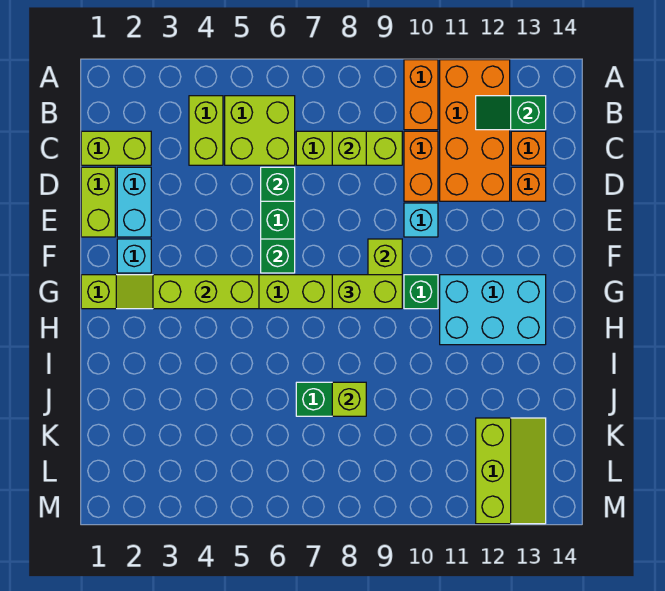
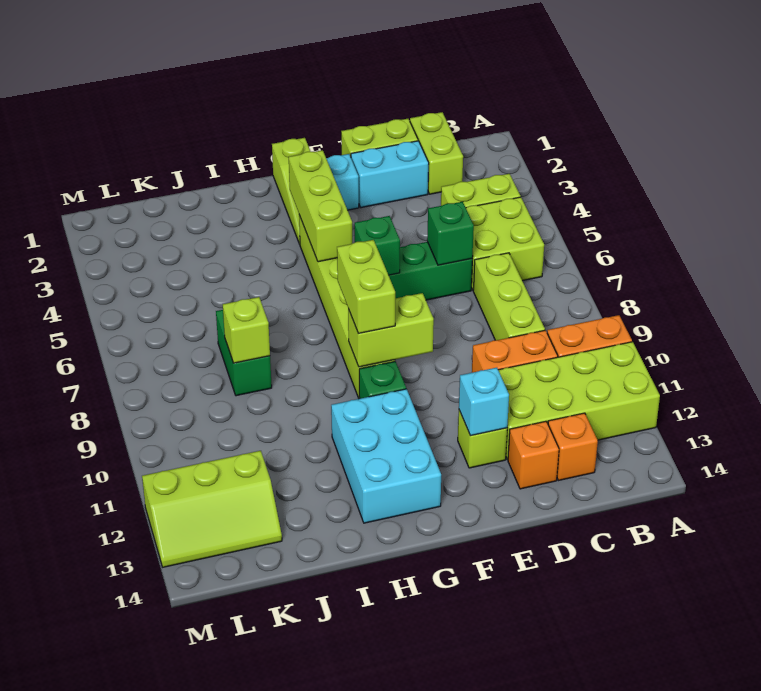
orange brick A11:D12 level 1 -> lime brick A11:D12 level 1
green slope B12:B13 level 2 top 13 -> none
lime brick C8 level 2 -> lime brick E12 level 1
cyan brick E10 level 1 -> cyan brick E12 level 2

